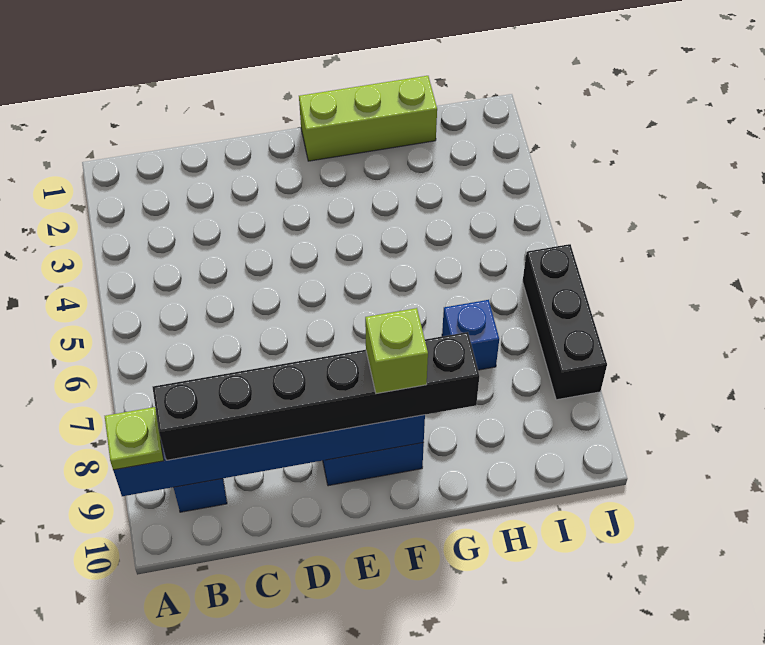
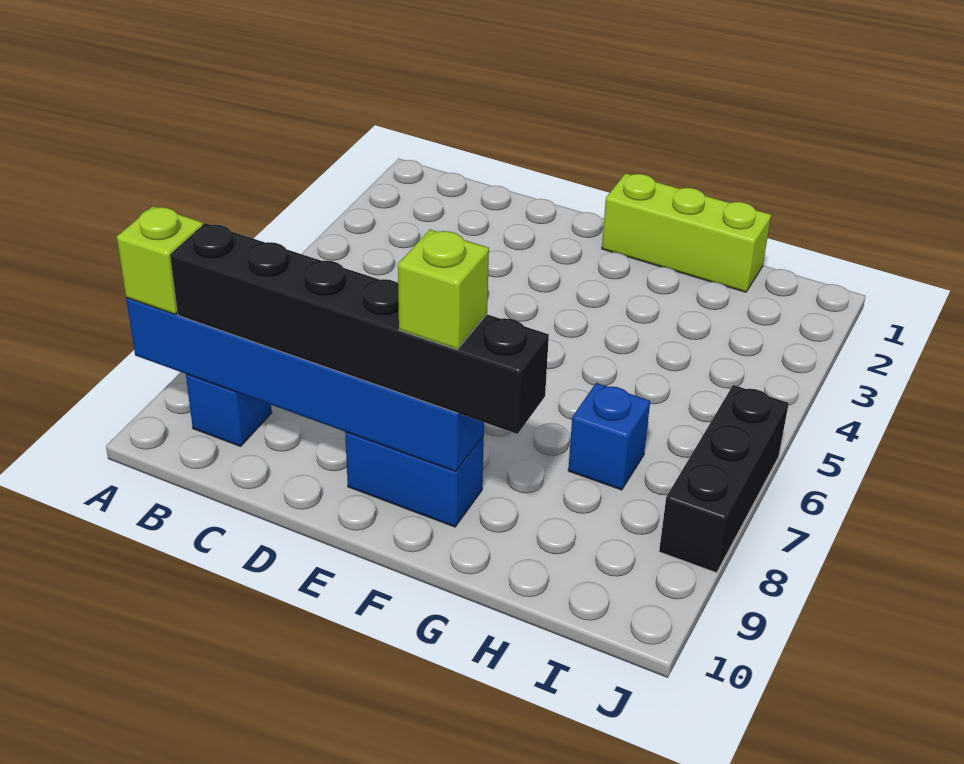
lime plate A9 level 3 -> lime brick A9 level 3

